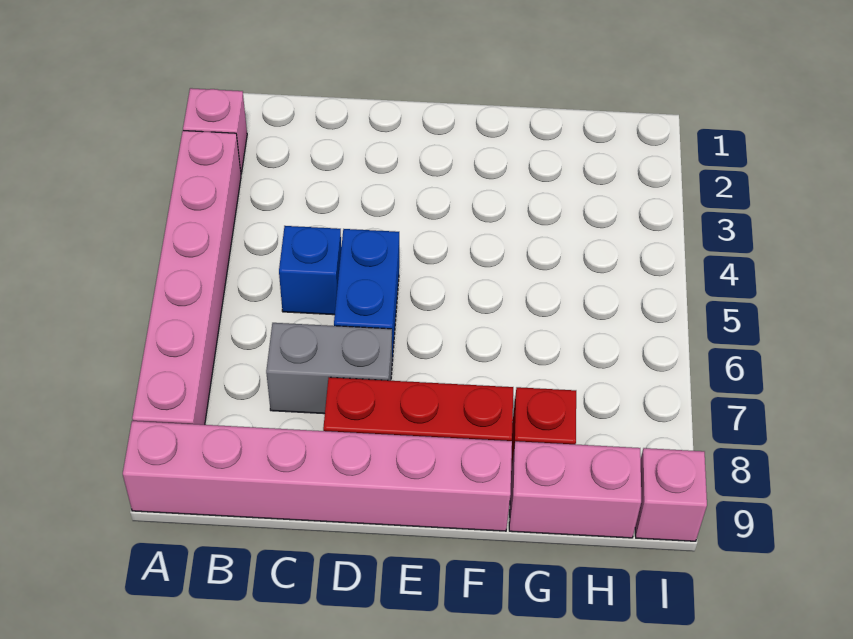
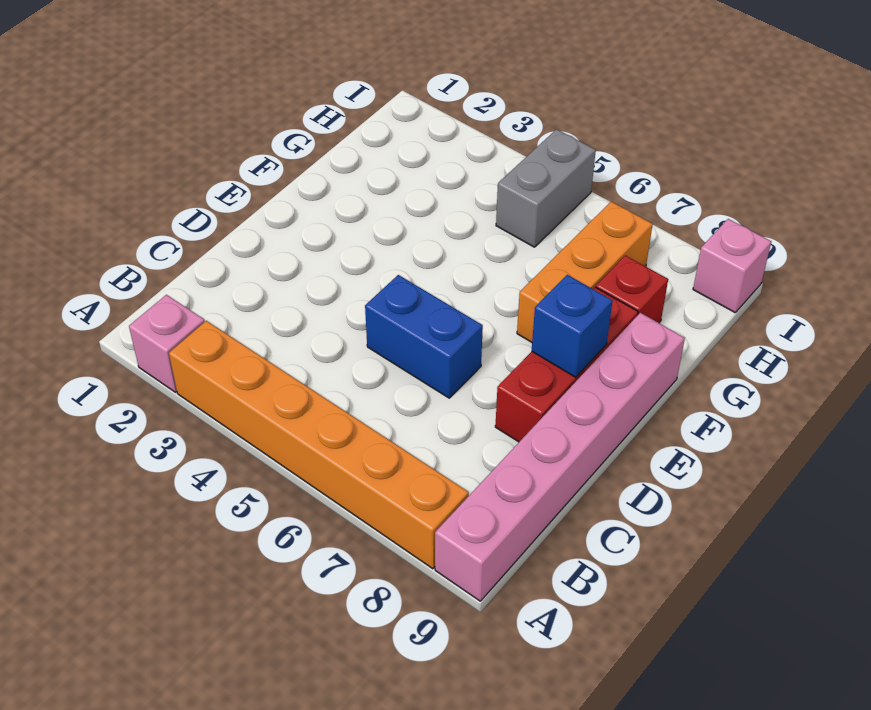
pink brick A3:A8 level 1 -> orange brick A3:A8 level 1
blue brick C5 level 1 -> blue brick E8 level 2
grey brick C7:D7 level 1 -> grey brick H5:I5 level 1
none -> orange brick F7:H7 level 1
pink brick G9:H9 level 1 -> none

